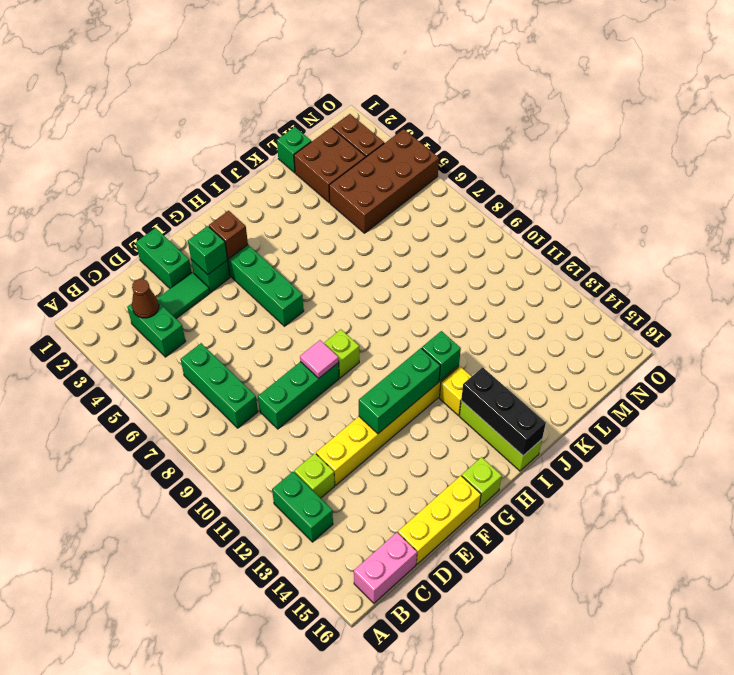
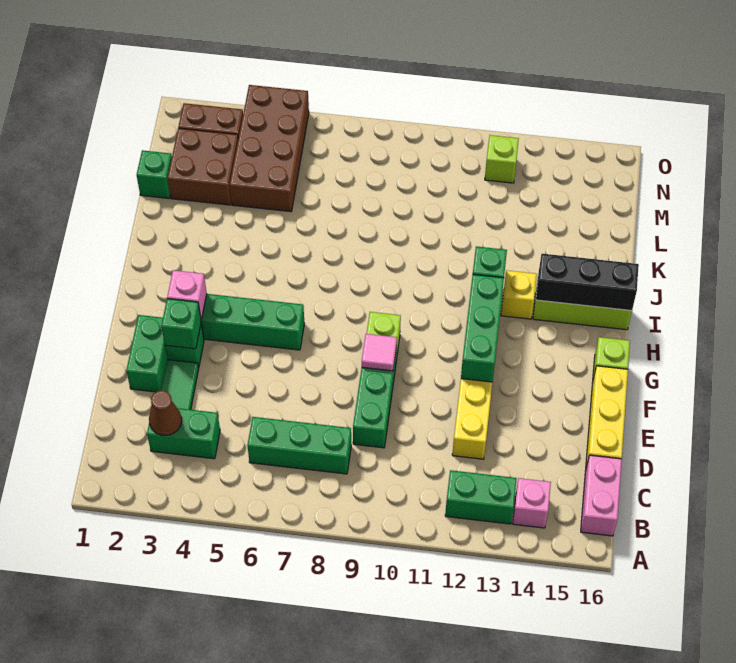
none -> pink brick B14 level 1
lime brick C12 level 1 -> lime brick N12 level 1
green brick E1:E2 level 1 -> green brick E2:F2 level 1
brown brick G3 level 2 -> pink brick G3 level 2

